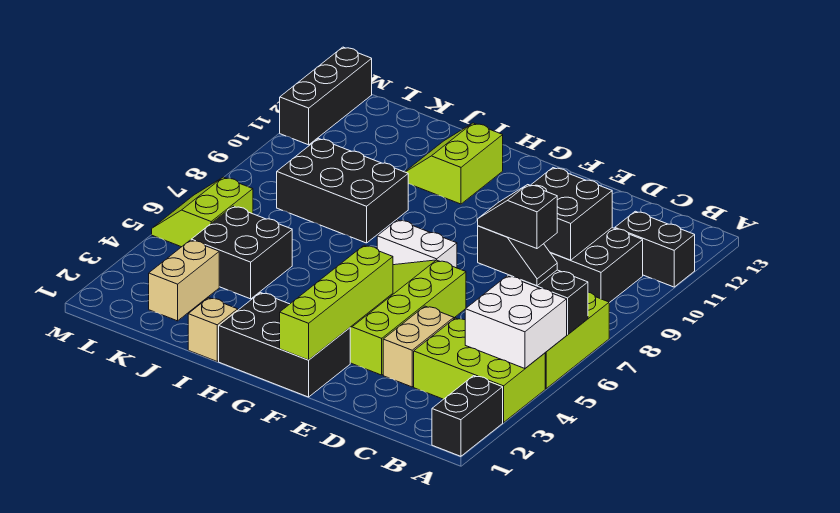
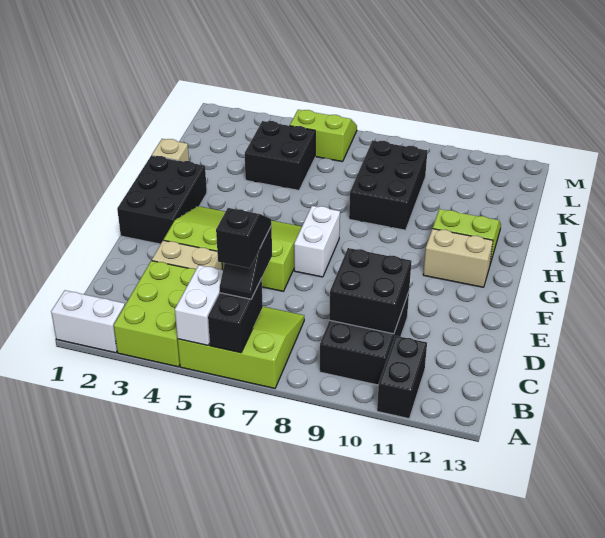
black brick A1:A2 level 1 -> white brick A1:A2 level 1
white brick A4:B5 level 2 -> white brick A5:B5 level 2
lime brick F1:F4 level 2 -> none
tan brick K2:K3 level 1 -> tan brick G11:G12 level 1
black brick M11:M13 level 1 -> none

